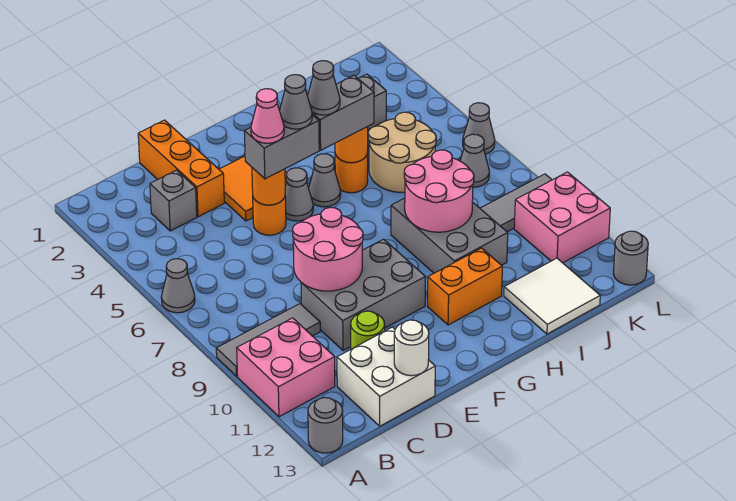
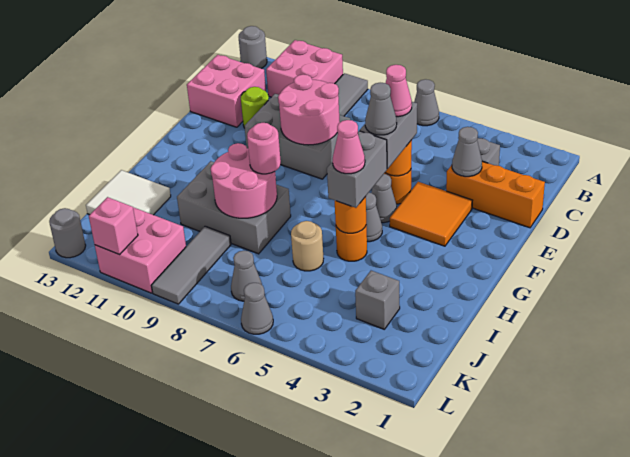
white brick C12:D13 level 1 -> pink brick C12:D13 level 1
grey brick D9:F10 level 1 -> grey brick D8:E10 level 1
white round brick D13 level 2 -> none
grey cone G5 level 4 -> grey cone D3 level 2
orange brick G11:H11 level 1 -> none
none -> pink cone H5 level 4
none -> pink round brick H8 level 3
tan round brick I5:J6 level 1 -> tan round brick I6 level 1
none -> pink brick L11 level 2

